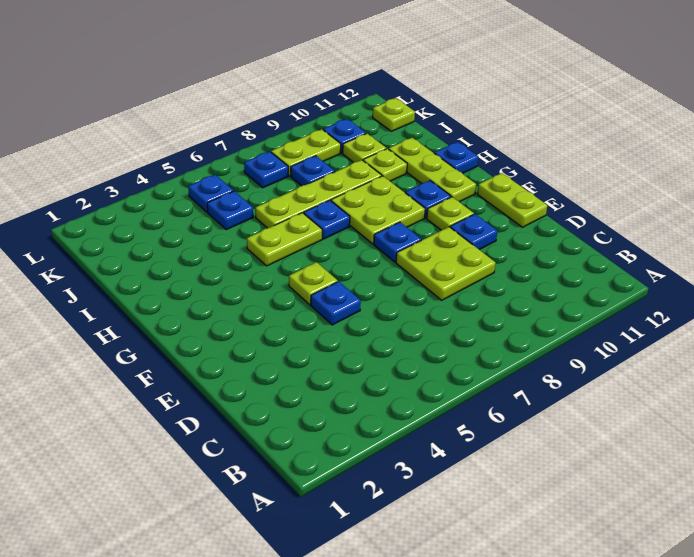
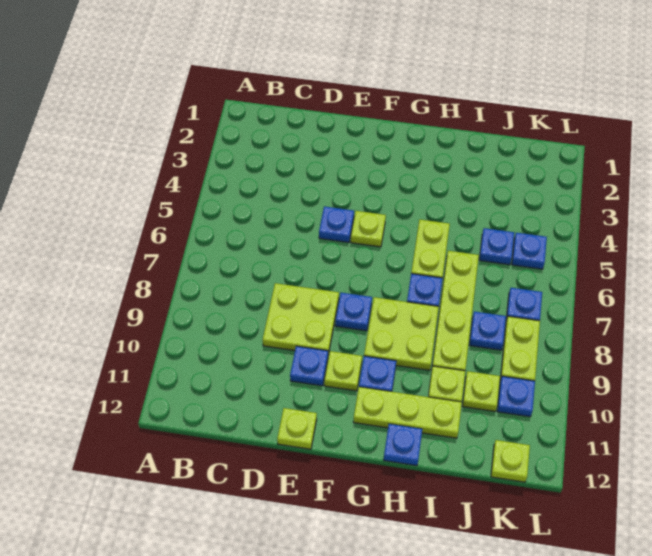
lime plate E12:F12 level 1 -> lime plate E12 level 1

